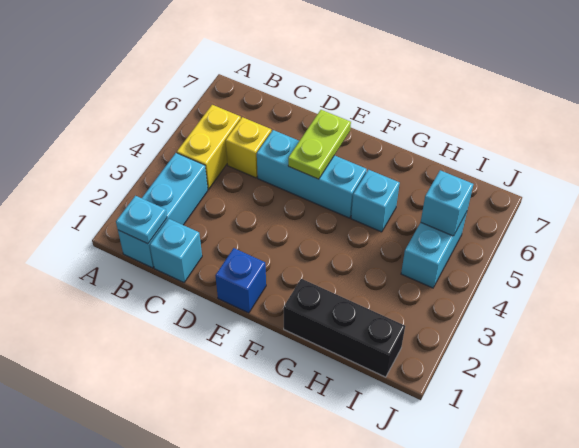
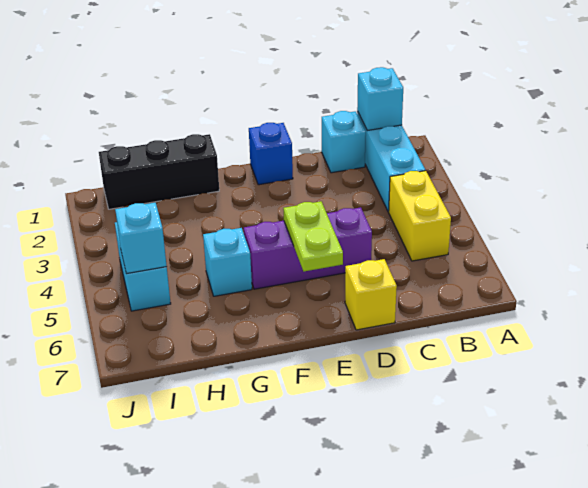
cyan plate B1 level 2 -> cyan brick B1 level 2
yellow brick C5 level 1 -> yellow brick D7 level 1
cyan brick D5:F5 level 1 -> purple brick D5:F5 level 1

